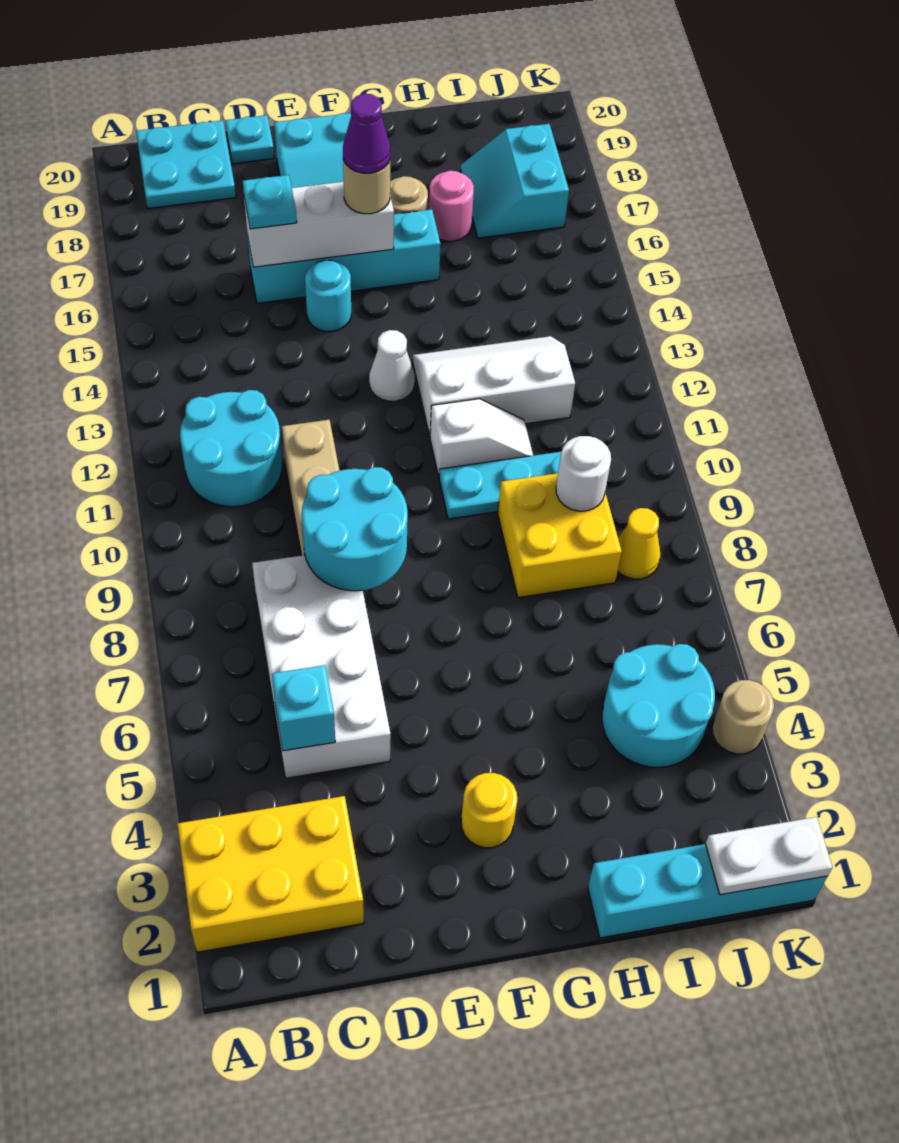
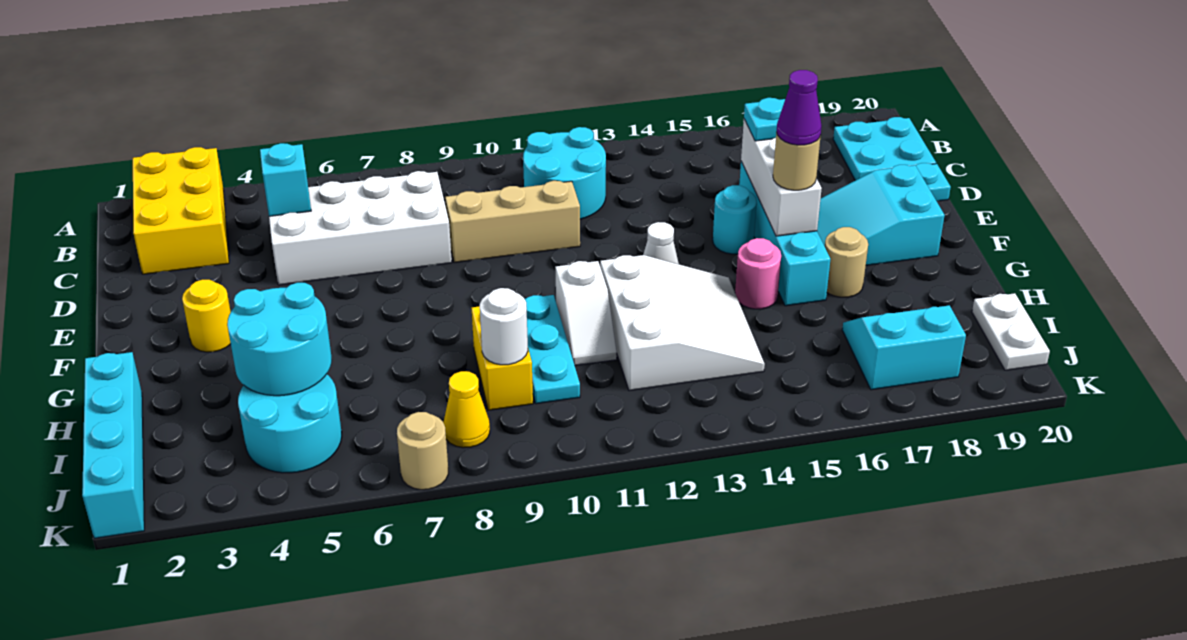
cyan round brick D8:E9 level 2 -> cyan round brick H4:I5 level 2
white slope G12:I13 level 1 top 12 -> white slope G12:I14 level 1 top 12
yellow brick H8:I9 level 1 -> yellow brick H9:I9 level 1
pink round brick H17 level 1 -> pink round brick G15 level 1
white plate J1:K1 level 2 -> white plate I20:J20 level 1
tan round brick K4 level 1 -> tan round brick K7 level 1

